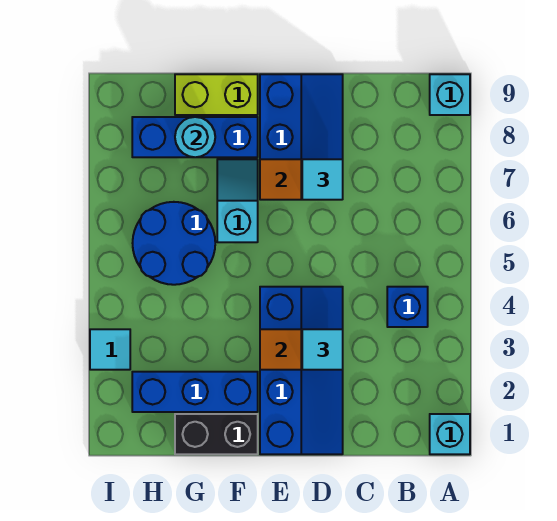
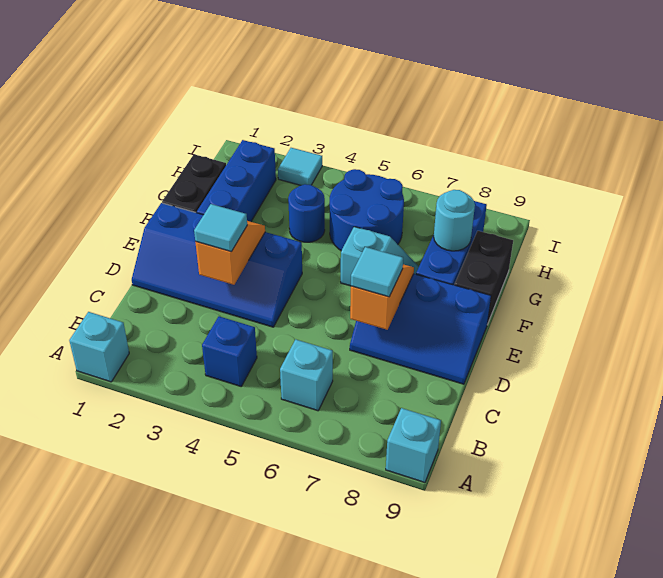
none -> cyan brick B6 level 1
lime brick F9:G9 level 1 -> black brick F9:G9 level 1
none -> blue round brick G4 level 1

